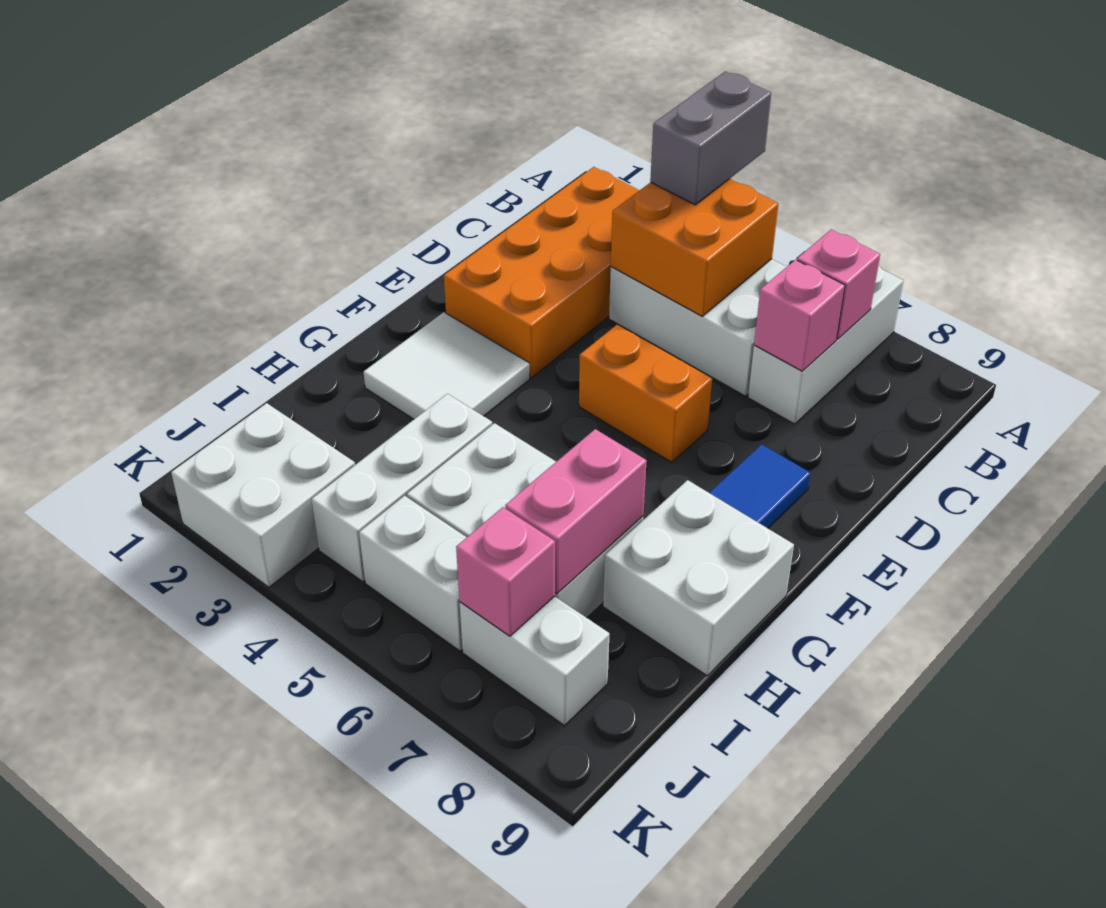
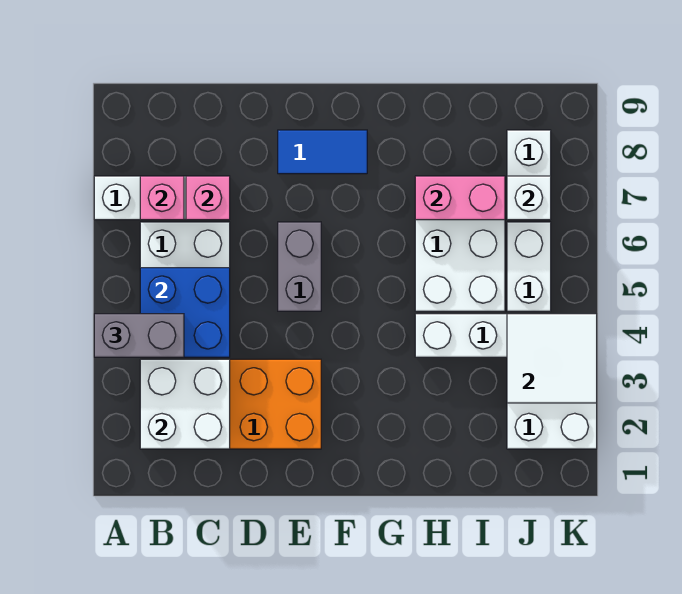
orange brick B4:C5 level 2 -> blue brick B4:C5 level 2
orange brick E5:E6 level 1 -> grey brick E5:E6 level 1
white tile F2:G3 level 1 -> white tile J3:K4 level 2
white brick G8:H9 level 1 -> white brick B2:C3 level 2
pink brick J7 level 2 -> white brick J7 level 2

